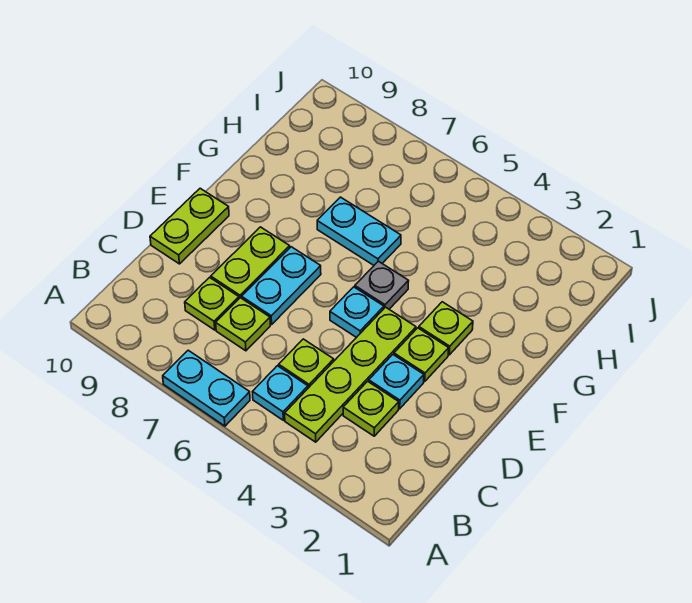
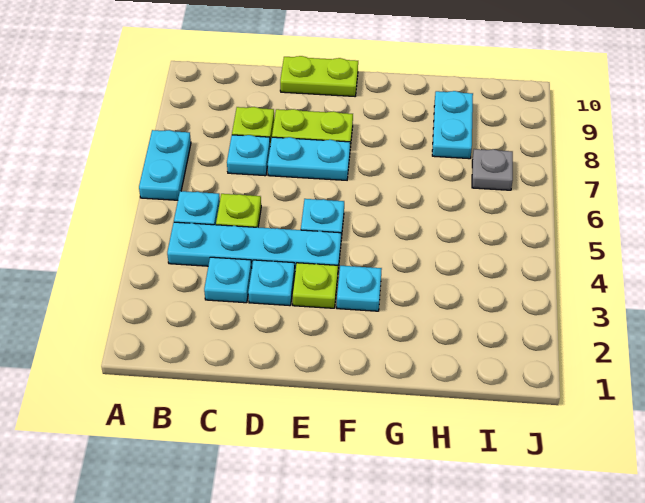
lime plate B4:E4 level 1 -> cyan plate B4:E4 level 1
lime plate C3 level 1 -> cyan plate C3 level 1
lime plate C7 level 1 -> cyan plate C7 level 1
lime plate F3 level 1 -> cyan plate F3 level 1
grey plate F5 level 1 -> grey plate I7 level 1
cyan plate G6:G7 level 1 -> cyan plate H8:H9 level 1

